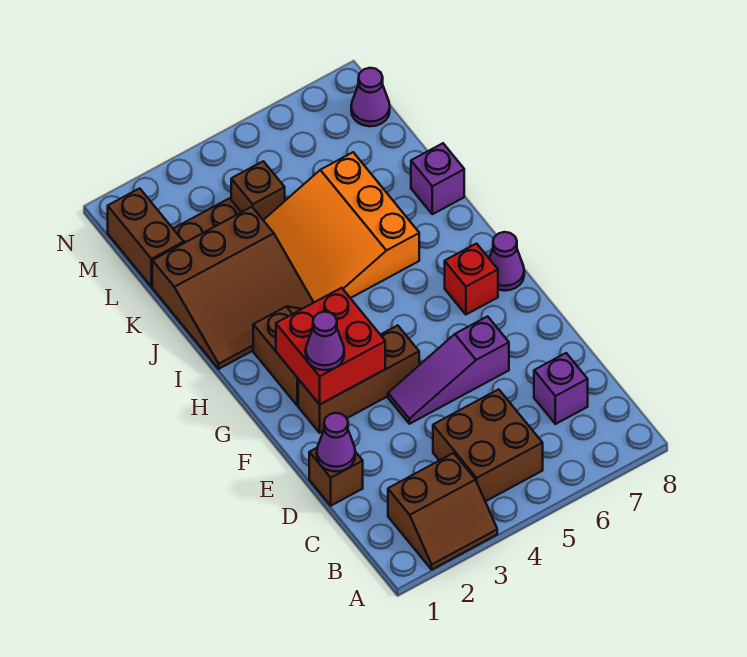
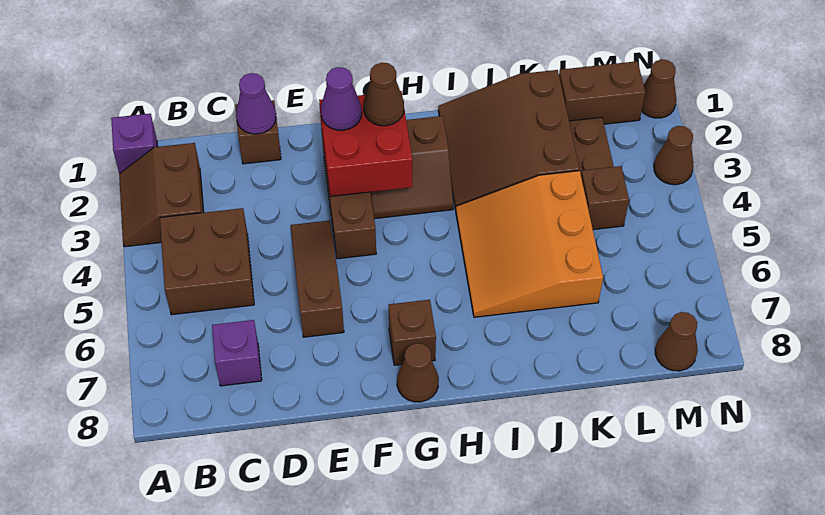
purple slope E4:E6 level 1 top 6 -> brown slope E4:E6 level 1 top 6
none -> brown cone G2 level 3
red brick G7 level 1 -> brown brick G7 level 1
purple cone G8 level 1 -> brown cone G8 level 1
orange slope I4:K6 level 1 top 6 -> orange slope I4:K6 level 1 top K
purple brick J8 level 1 -> purple brick A1 level 1
purple cone M8 level 1 -> brown cone M8 level 1
none -> brown cone N1 level 1
none -> brown cone N3 level 1

